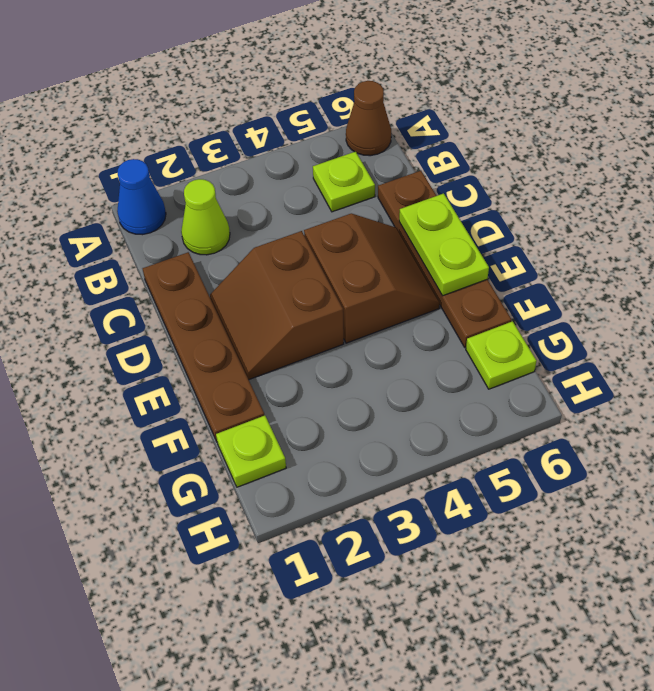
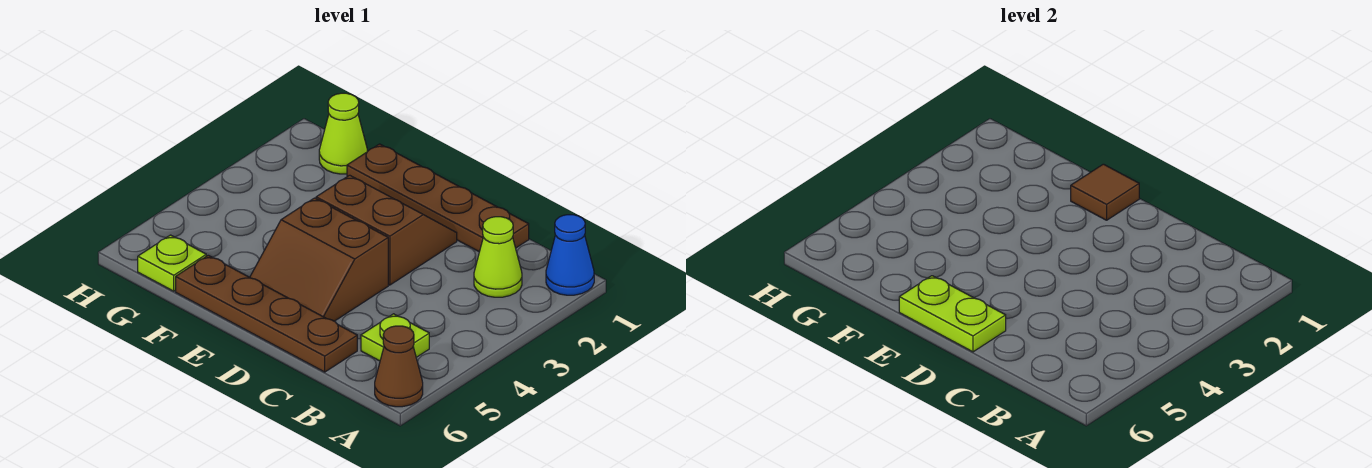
none -> brown tile E1 level 2
lime plate G1 level 1 -> lime cone G1 level 1

